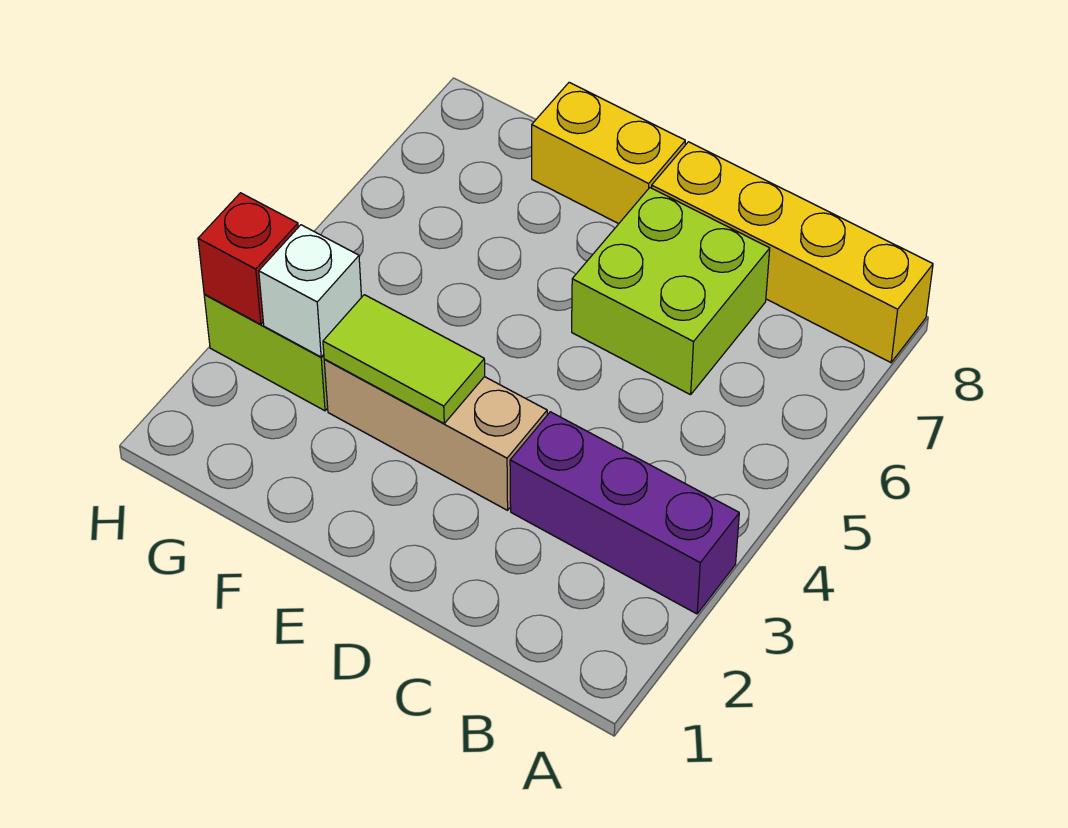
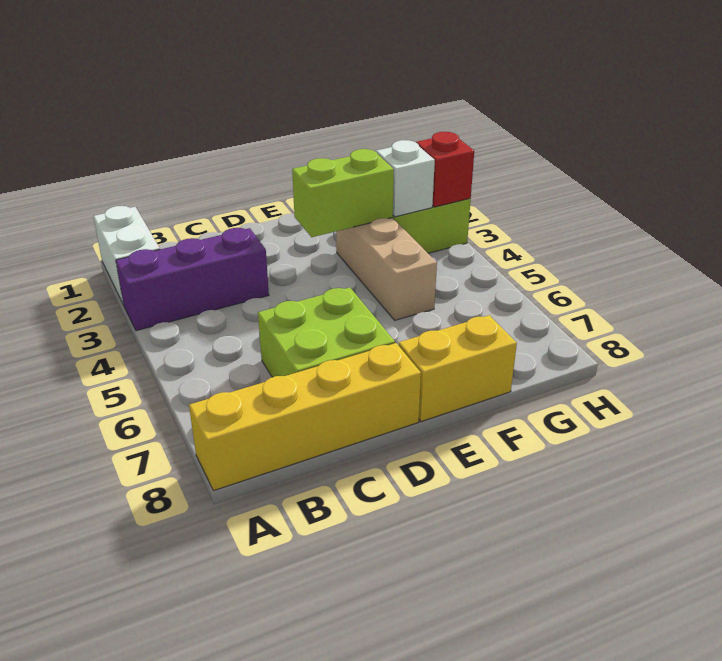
none -> white brick A1:A2 level 1
tan brick D3:F3 level 1 -> tan brick F3:F5 level 1
lime tile E3:F3 level 2 -> lime brick E3:F3 level 2

